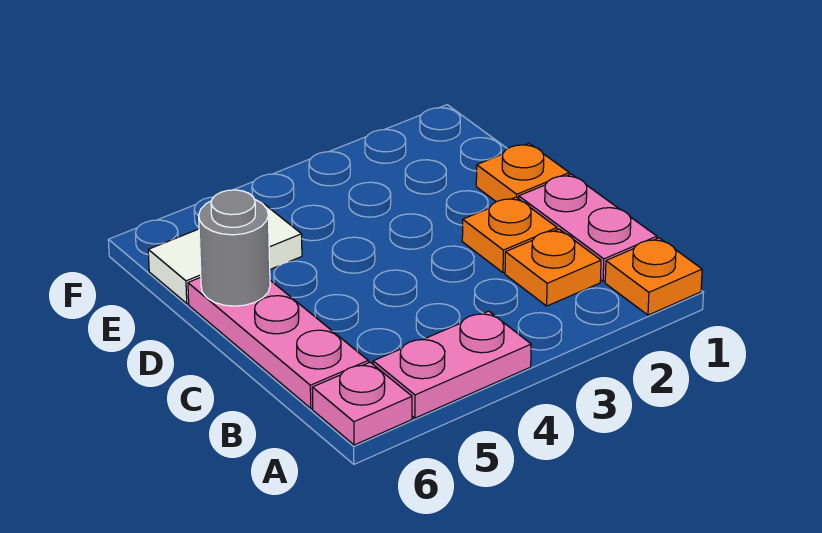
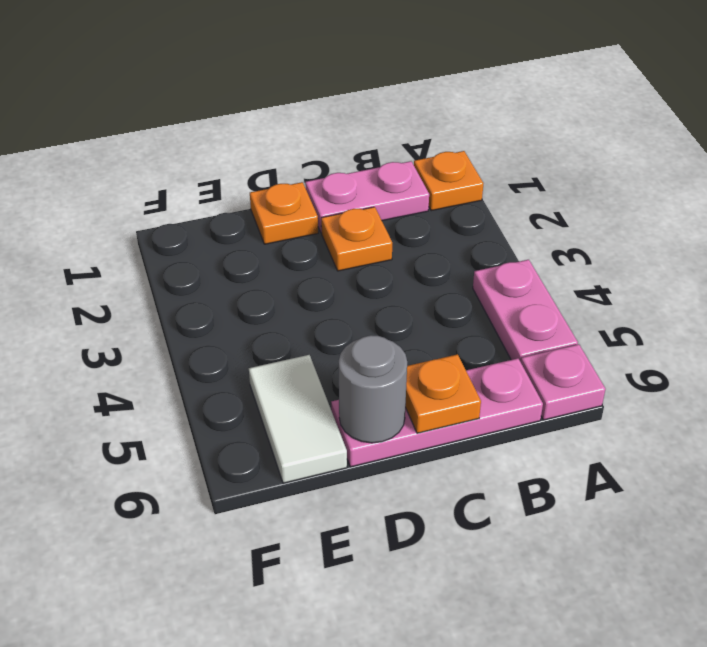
orange plate B2 level 1 -> orange plate C6 level 2

